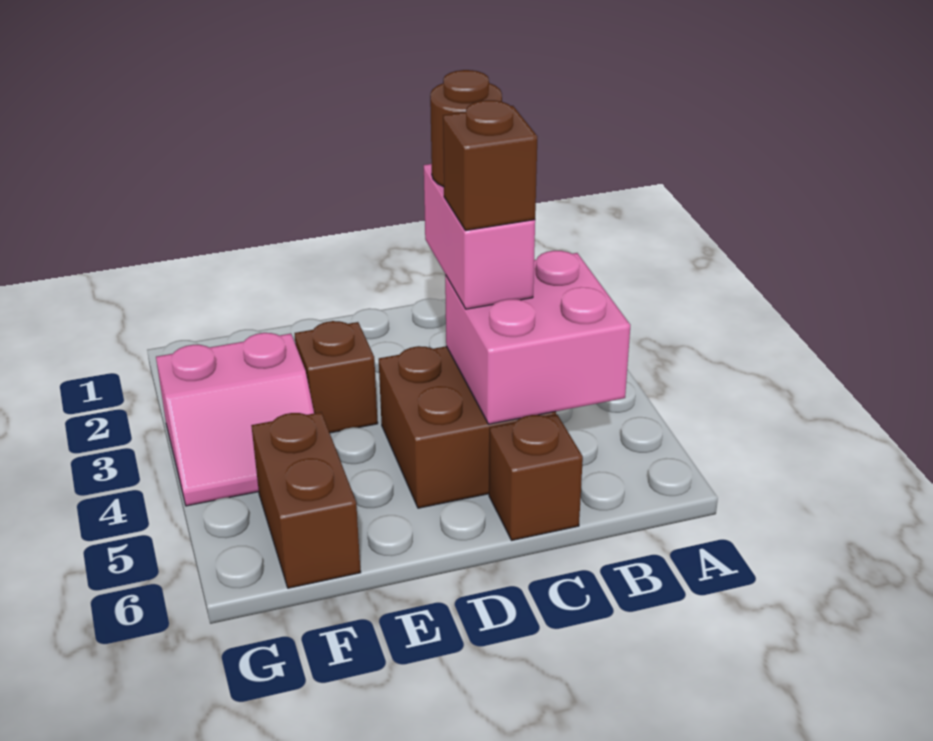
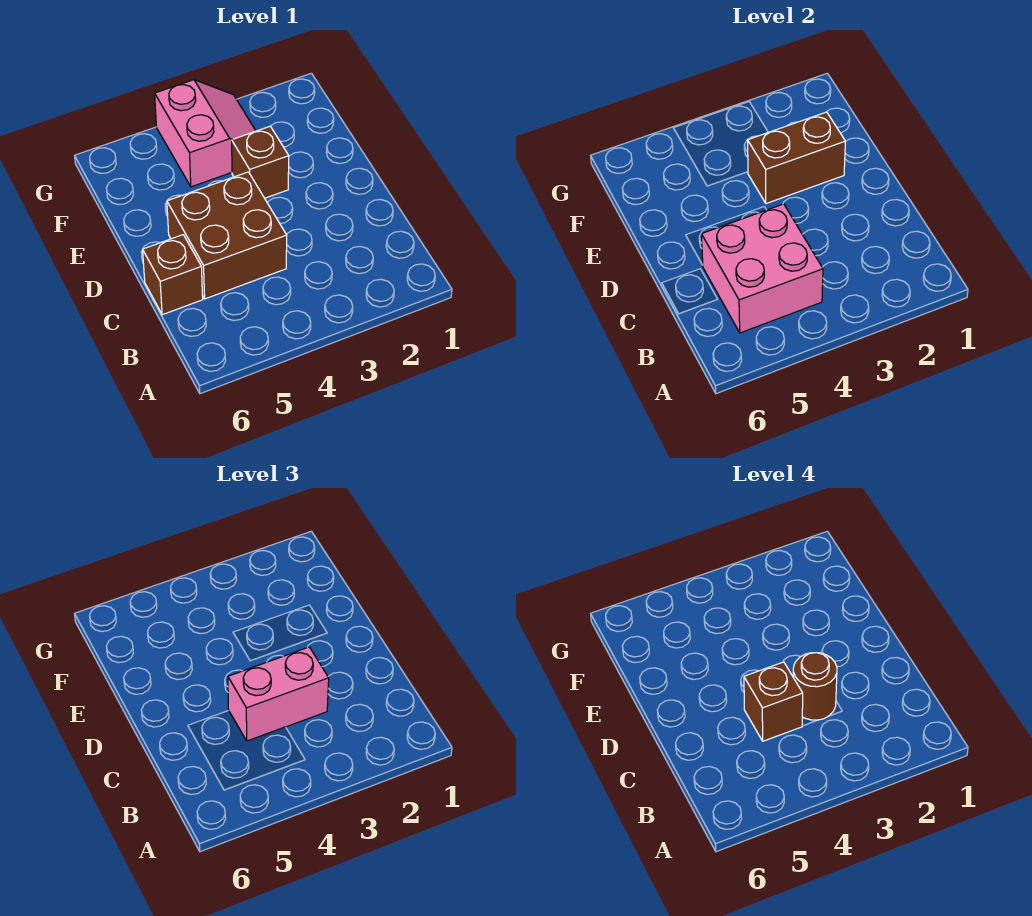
pink slope F3:G4 level 1 top 3 -> pink slope F3:G4 level 1 top 4
brown brick F5:F6 level 1 -> brown brick E2:E3 level 2

